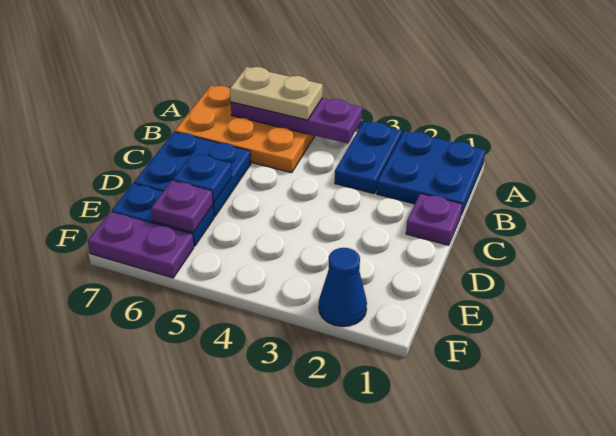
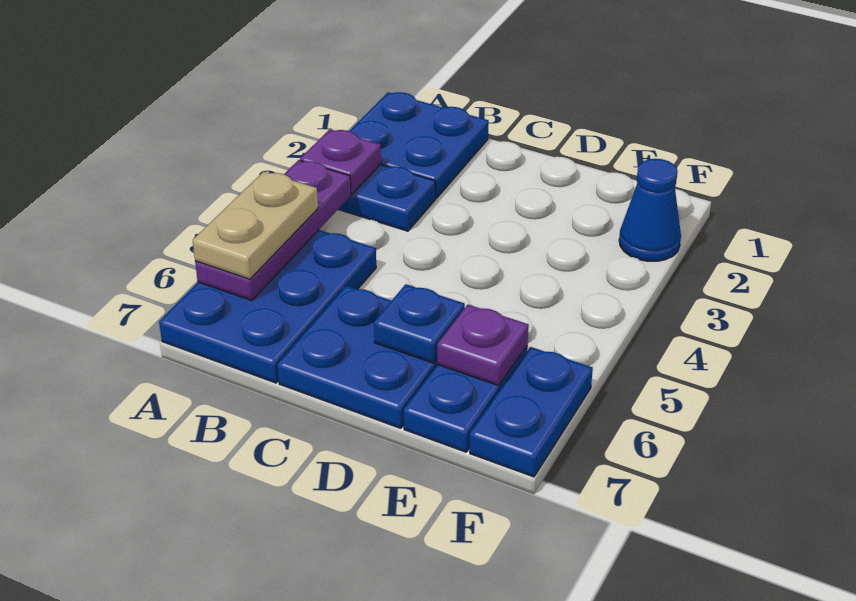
orange plate A5:B7 level 1 -> blue plate A5:B7 level 1
purple plate C1 level 1 -> purple plate A3 level 2
purple plate F6:F7 level 1 -> blue plate F6:F7 level 1

